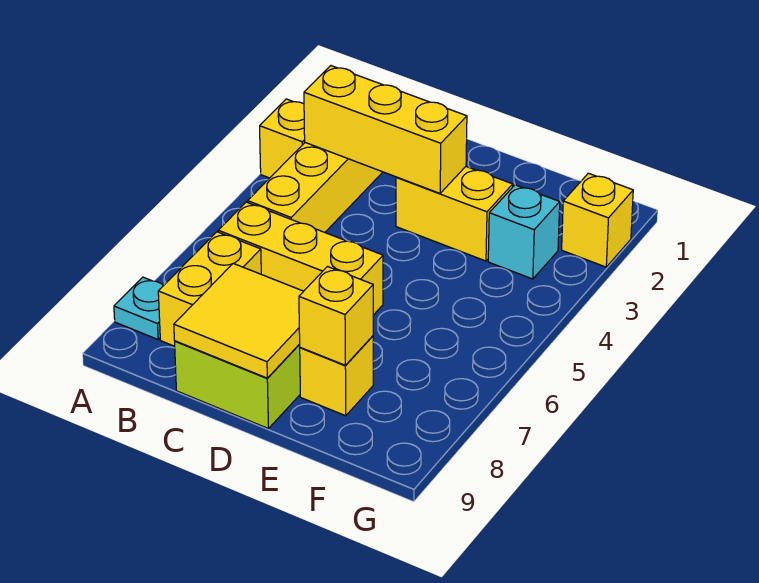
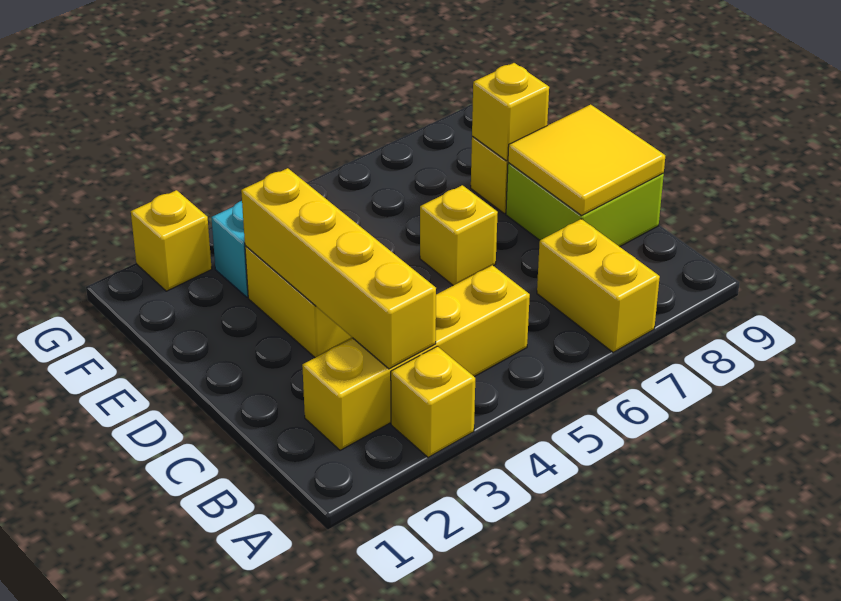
cyan plate A8 level 1 -> none
yellow brick B3:D3 level 2 -> yellow brick B3:E3 level 2
yellow brick B6:D6 level 1 -> yellow brick D6 level 1
yellow brick B7:B8 level 1 -> yellow brick A7:B7 level 1

